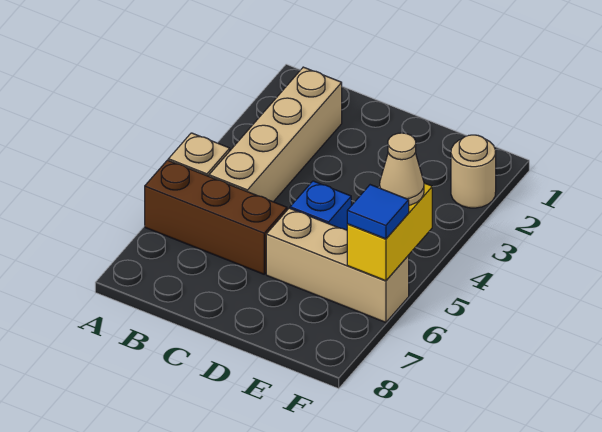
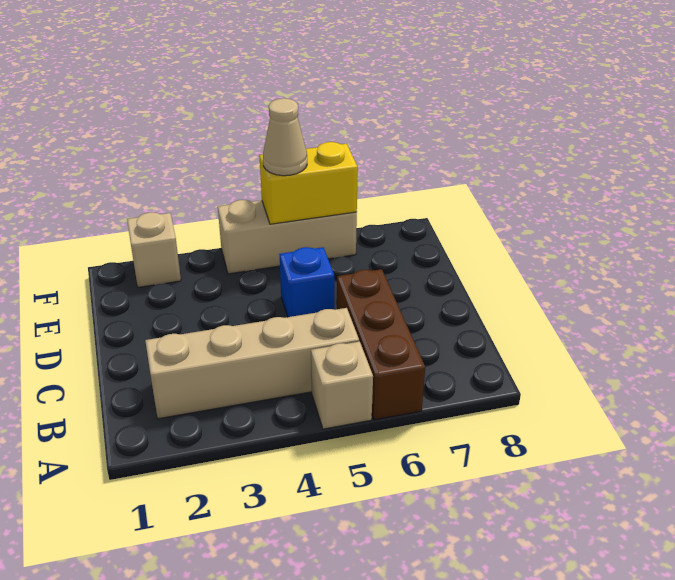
tan brick D6:F6 level 1 -> tan brick F4:F6 level 1
tan round brick F2 level 1 -> tan brick F2 level 1
blue tile F6 level 3 -> none

